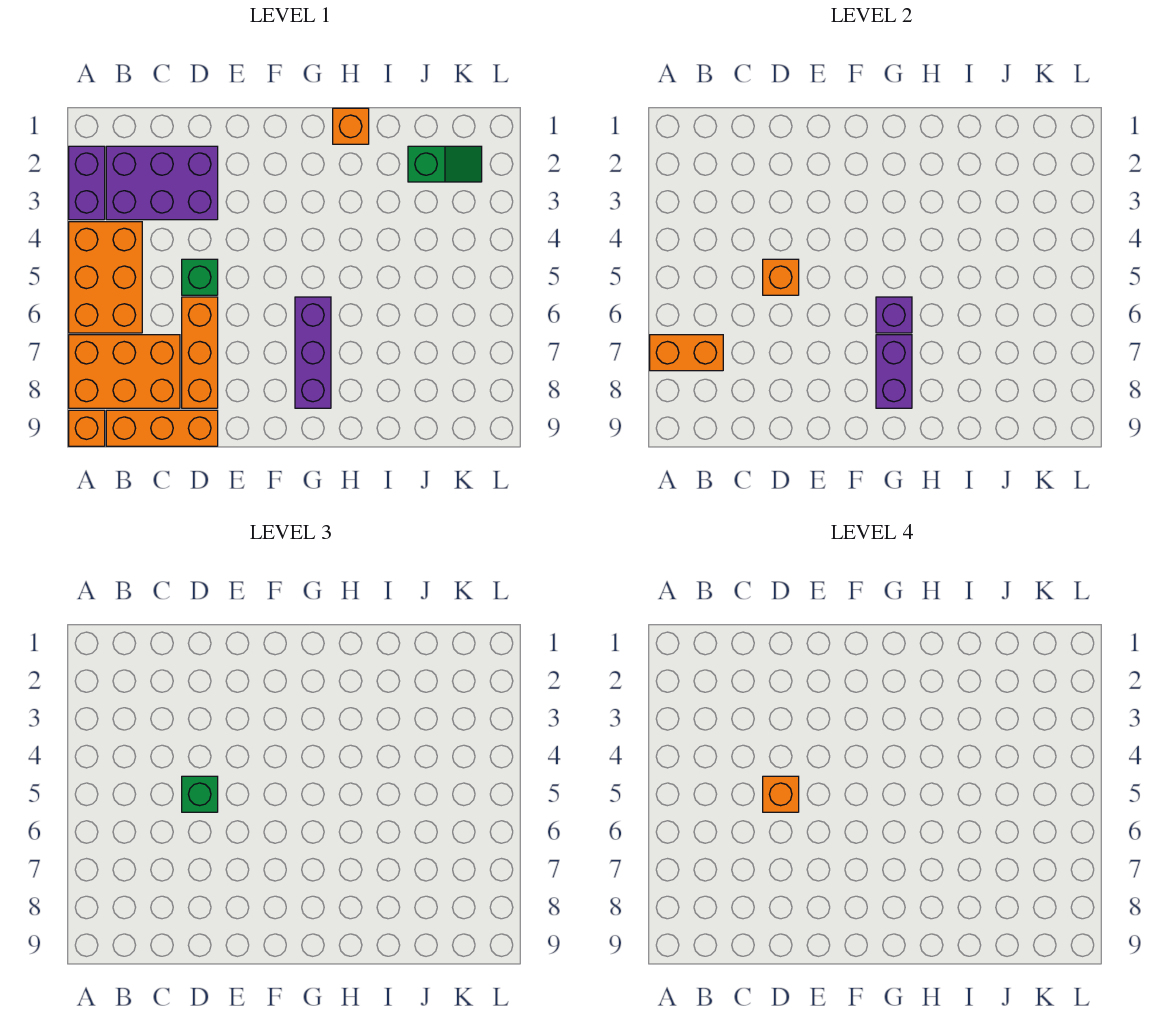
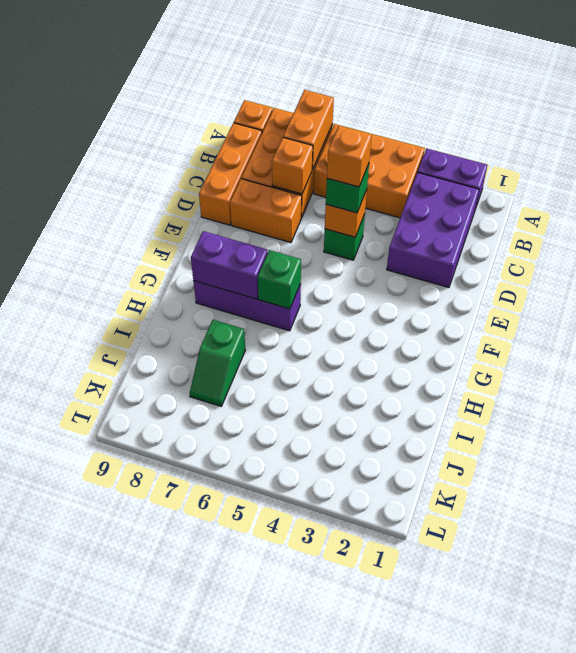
orange brick D6:D8 level 1 -> orange brick D7:D8 level 1
purple brick G6 level 2 -> green brick G6 level 2
orange brick H1 level 1 -> orange brick C7 level 2
green slope J2:K2 level 1 top J -> green slope I7:J7 level 1 top I

